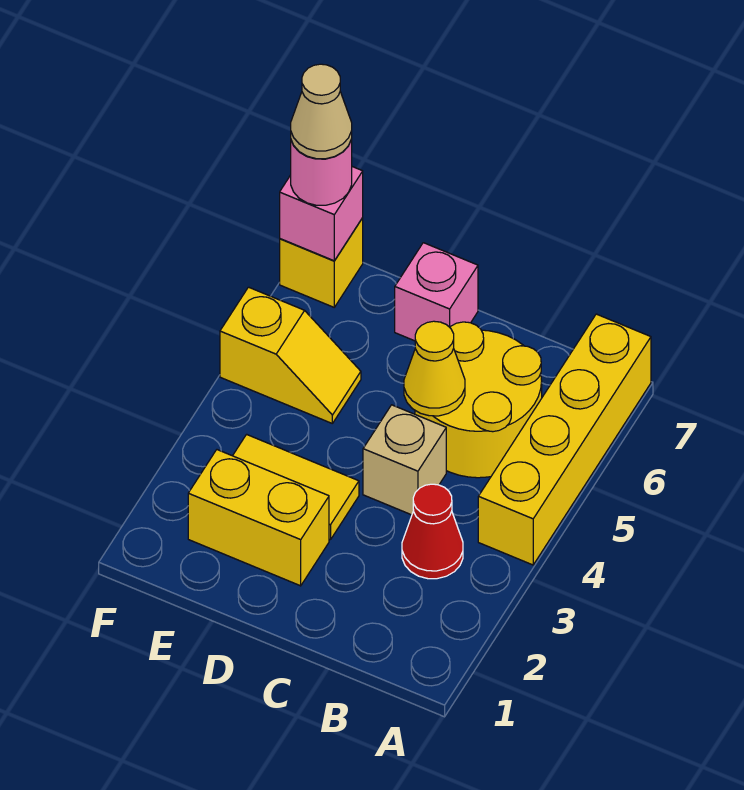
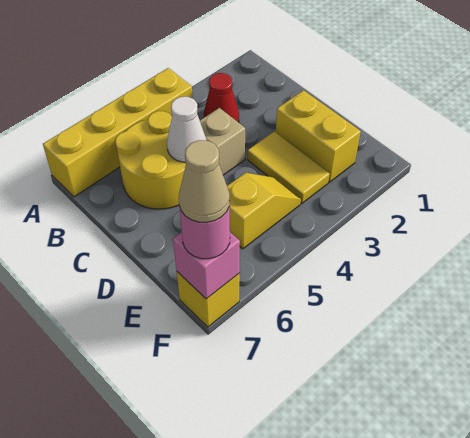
yellow cone C5 level 2 -> white cone C5 level 2
pink brick D7 level 1 -> none
yellow slope E5:F5 level 1 top F -> yellow slope E4:E5 level 1 top 5

